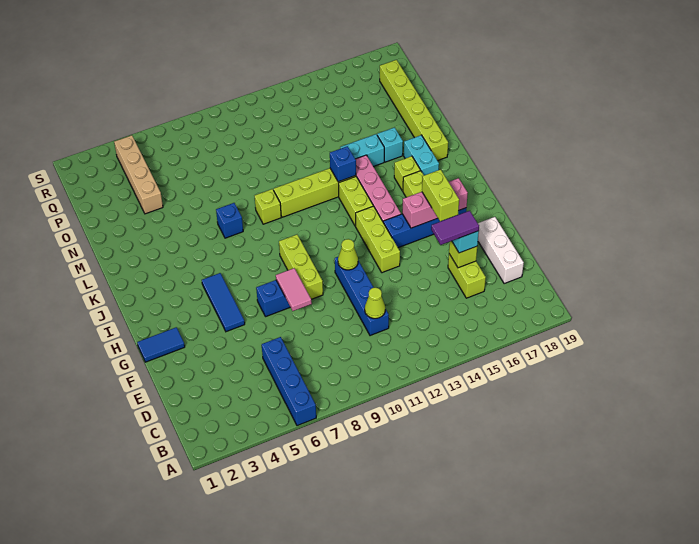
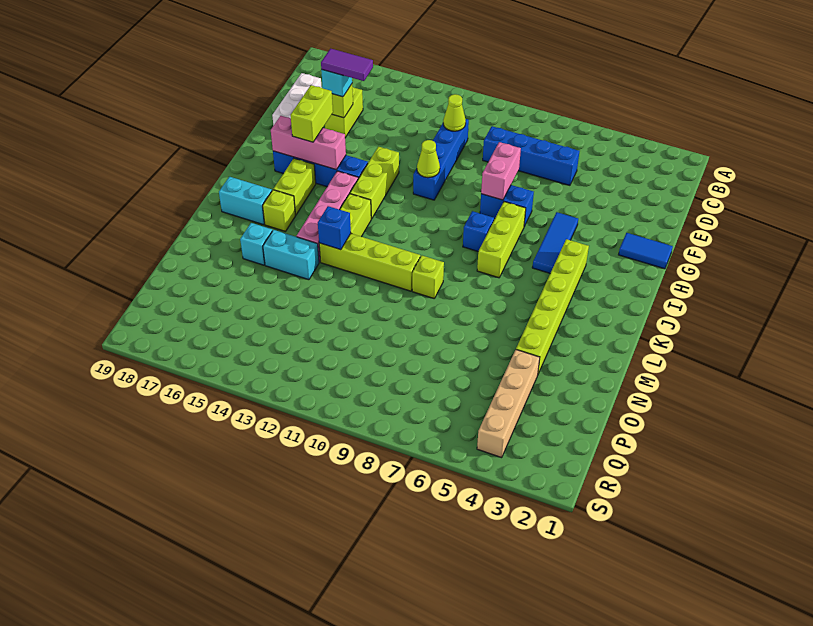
blue brick A6:D6 level 1 -> blue brick D6:D9 level 1
pink tile F8:G8 level 2 -> pink brick F8:G8 level 2
lime brick G9:I9 level 1 -> lime brick H7:J7 level 1
cyan brick K17:L17 level 1 -> cyan brick K17:K18 level 1
blue brick L7 level 1 -> blue brick I8 level 1
lime brick L18:Q18 level 1 -> lime brick I4:N4 level 1

